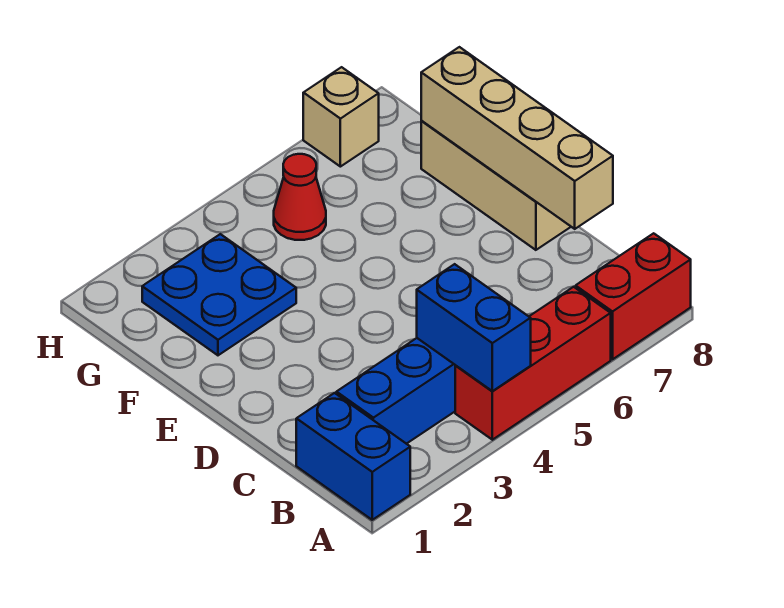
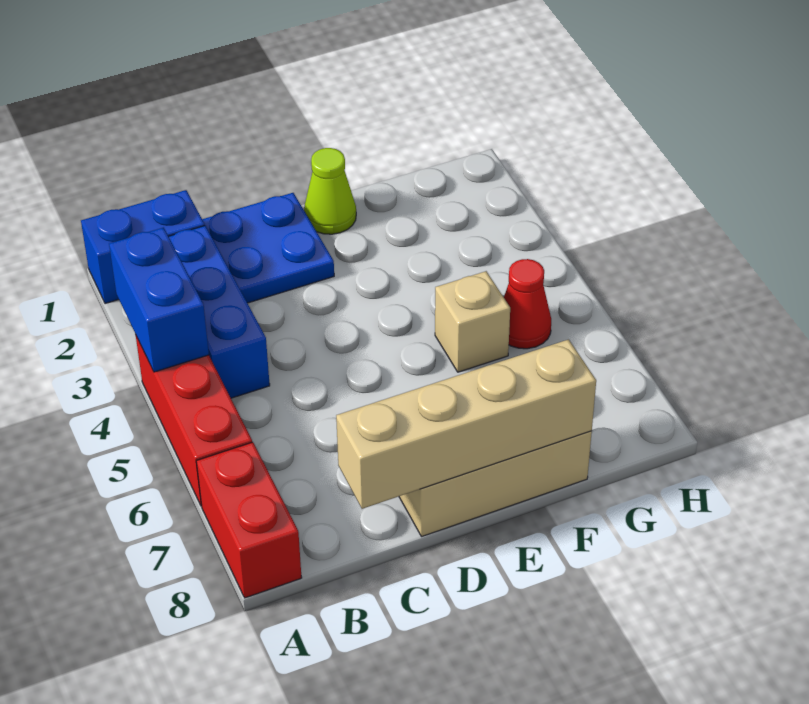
blue brick A4:B4 level 2 -> blue brick A3:A4 level 2
none -> lime cone E1 level 1
blue plate F2:G3 level 1 -> blue plate C1:D2 level 1
tan brick H7 level 1 -> tan brick F5 level 1

